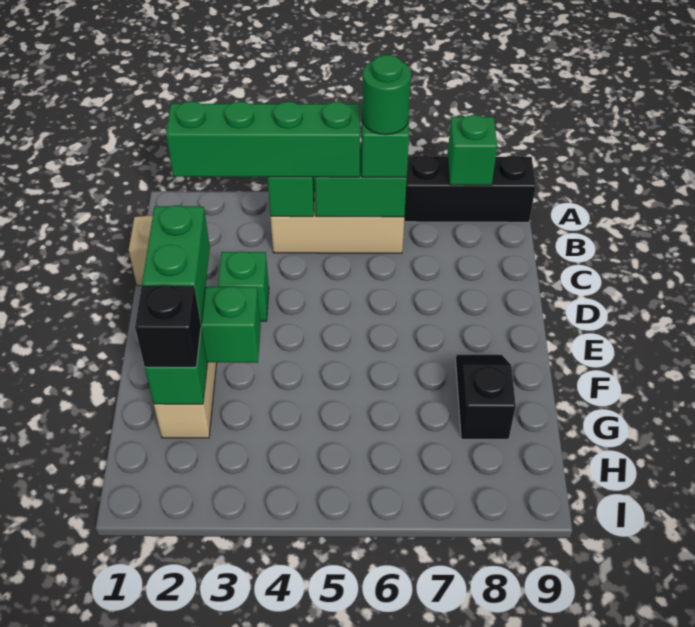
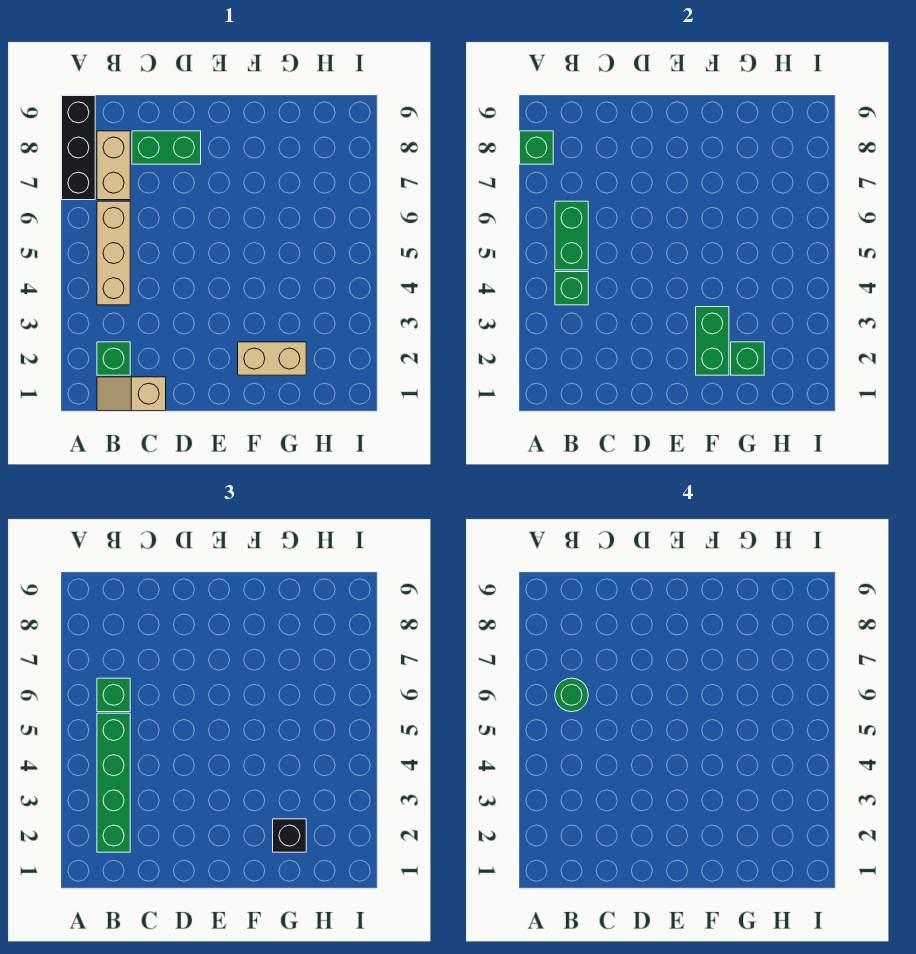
none -> tan brick B7:B8 level 1
green brick D3 level 1 -> green brick B2 level 1
green brick E2:F2 level 3 -> green brick C8:D8 level 1
black slope F8:G8 level 1 top G -> none

